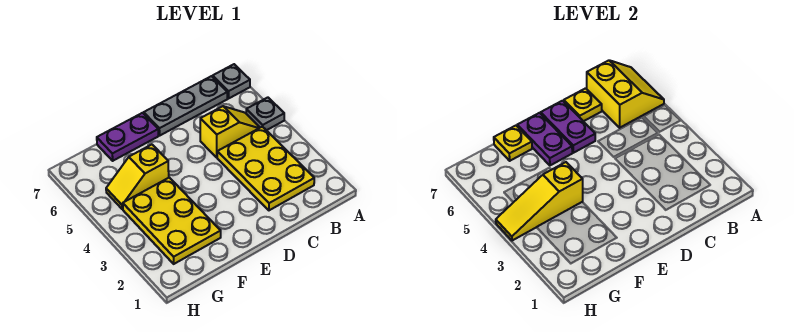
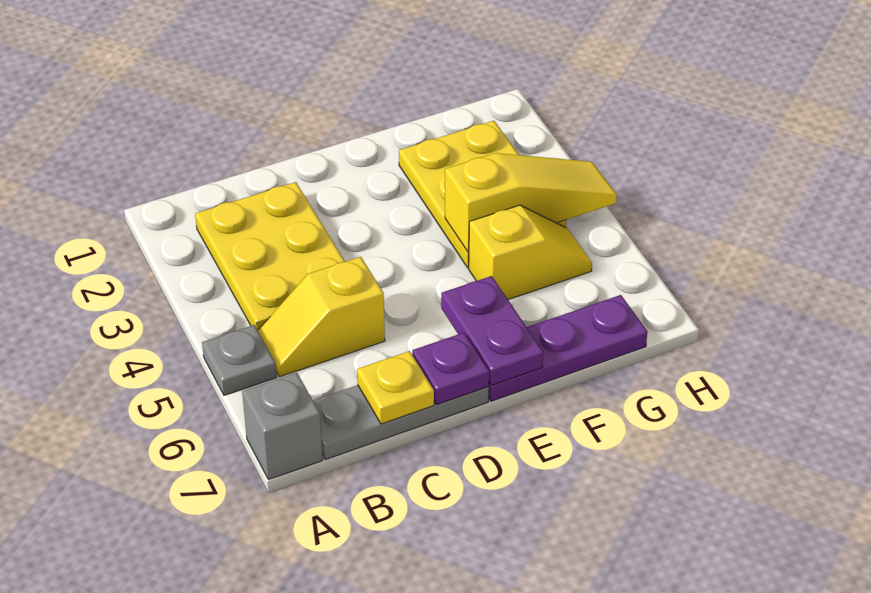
yellow slope A6:B7 level 2 top B -> none
grey plate A7 level 1 -> grey brick A7 level 1
purple plate D6:D7 level 2 -> purple plate D7 level 2
purple plate E7:F7 level 1 -> purple plate E7:G7 level 1
yellow plate F7 level 2 -> none

